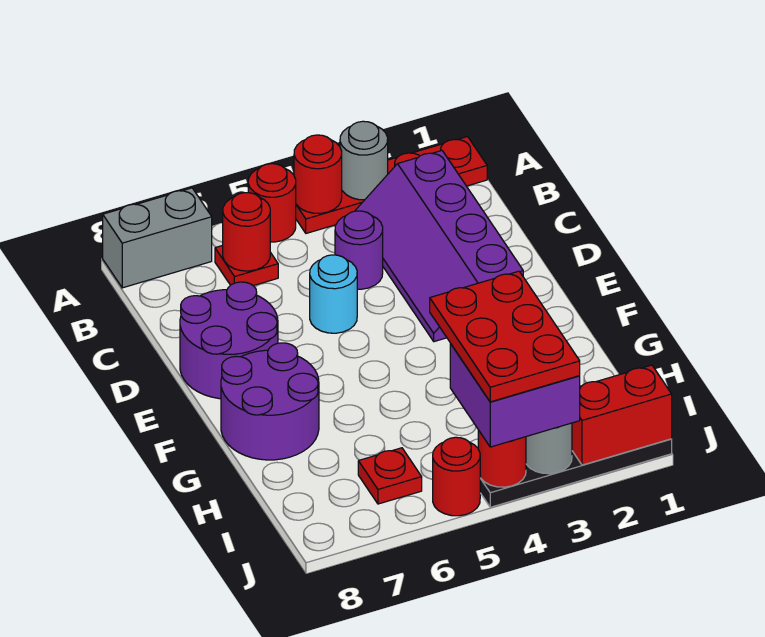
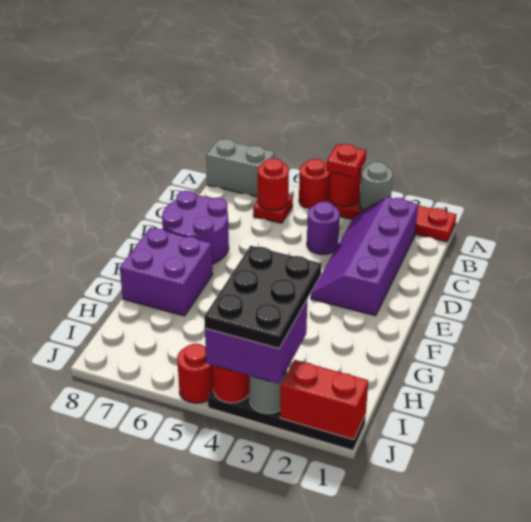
cyan round brick D5 level 1 -> none
purple round brick F7:G8 level 1 -> purple brick F7:G8 level 1
red plate H3:J4 level 4 -> black plate H3:J4 level 4
red plate I6 level 1 -> red plate A4 level 3

